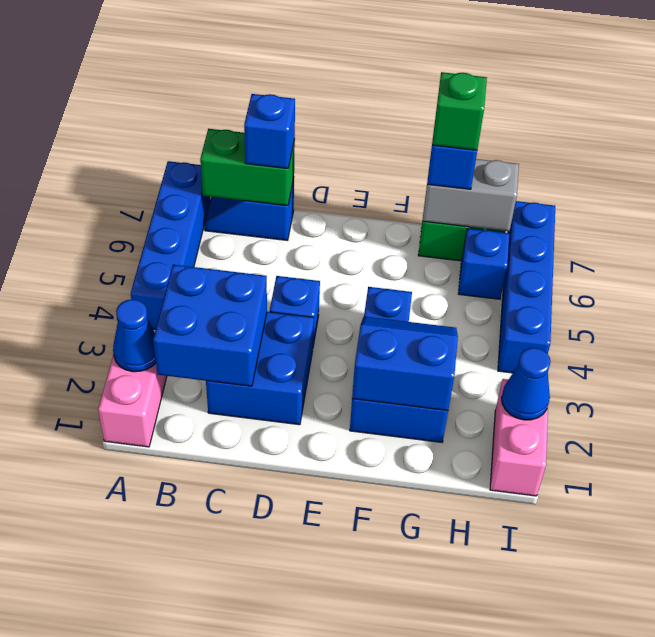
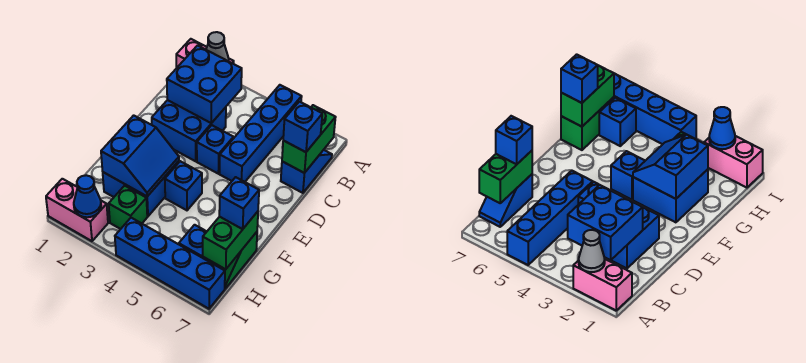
blue cone A2 level 2 -> grey cone A2 level 2
blue brick A4:A7 level 1 -> blue brick A5:D5 level 1
grey brick G7:H7 level 2 -> green brick G7:H7 level 2
green brick G7 level 4 -> green brick H3 level 1

